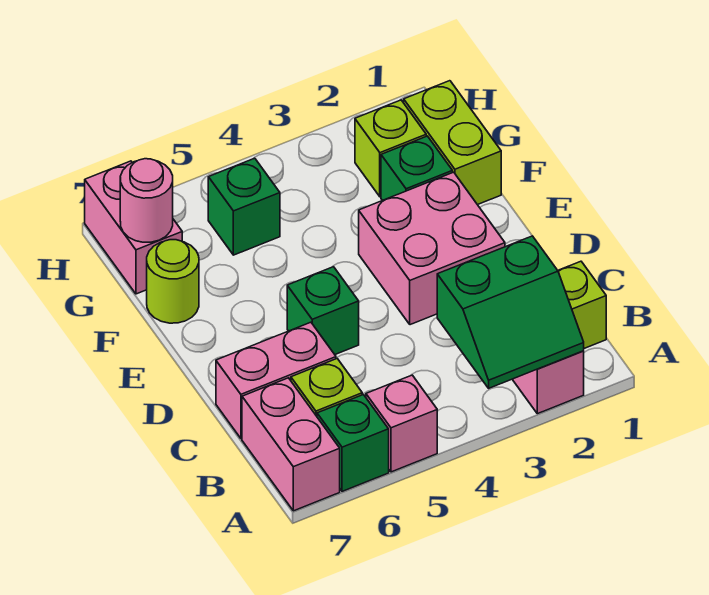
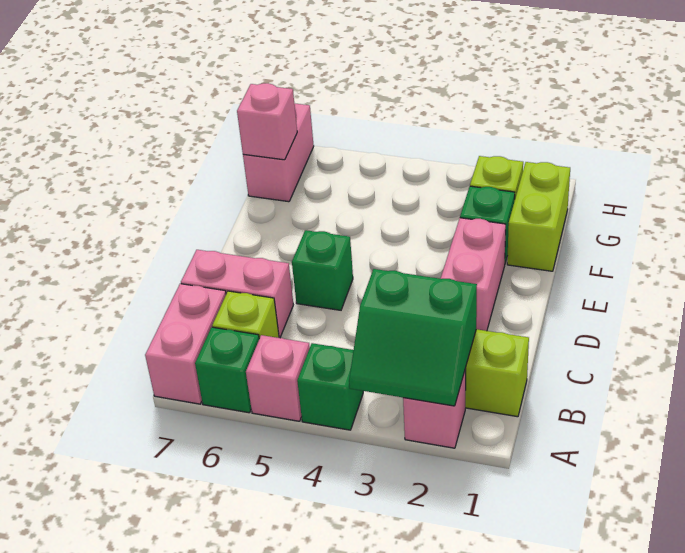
pink brick D2:E3 level 1 -> pink brick D2:E2 level 1
lime round brick F7 level 1 -> none
green brick G5 level 1 -> green brick A4 level 1
pink round brick G7 level 2 -> pink brick G7 level 2

